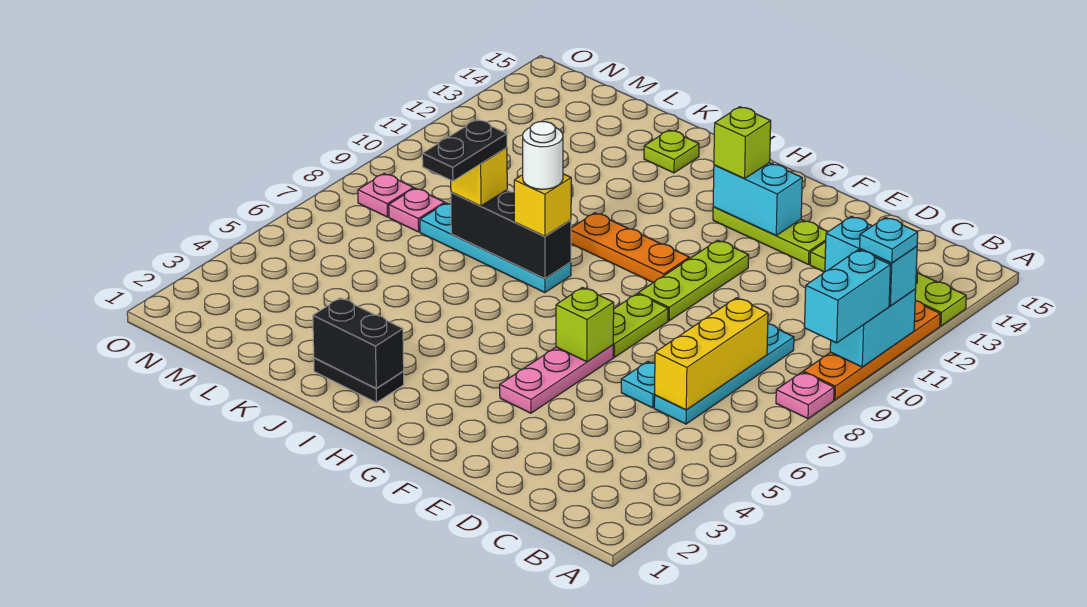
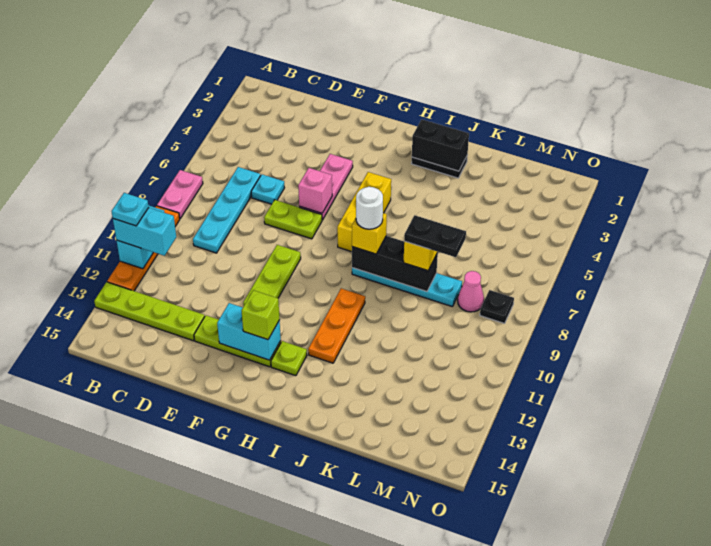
pink plate A8 level 1 -> pink plate A7:A8 level 1
cyan brick A9:A10 level 3 -> none
yellow brick C6:C8 level 2 -> yellow brick H5:H7 level 1
lime brick F6 level 2 -> pink brick F6 level 2
lime plate F7:F8 level 1 -> lime plate E7:F7 level 1
orange plate G10:I10 level 1 -> orange plate I10:I12 level 1
lime plate J14 level 1 -> lime plate H13 level 1
black plate K7:K8 level 4 -> black plate K8:L8 level 4
pink plate M8 level 1 -> pink cone M8 level 1
pink plate N8 level 1 -> black plate N8 level 1

